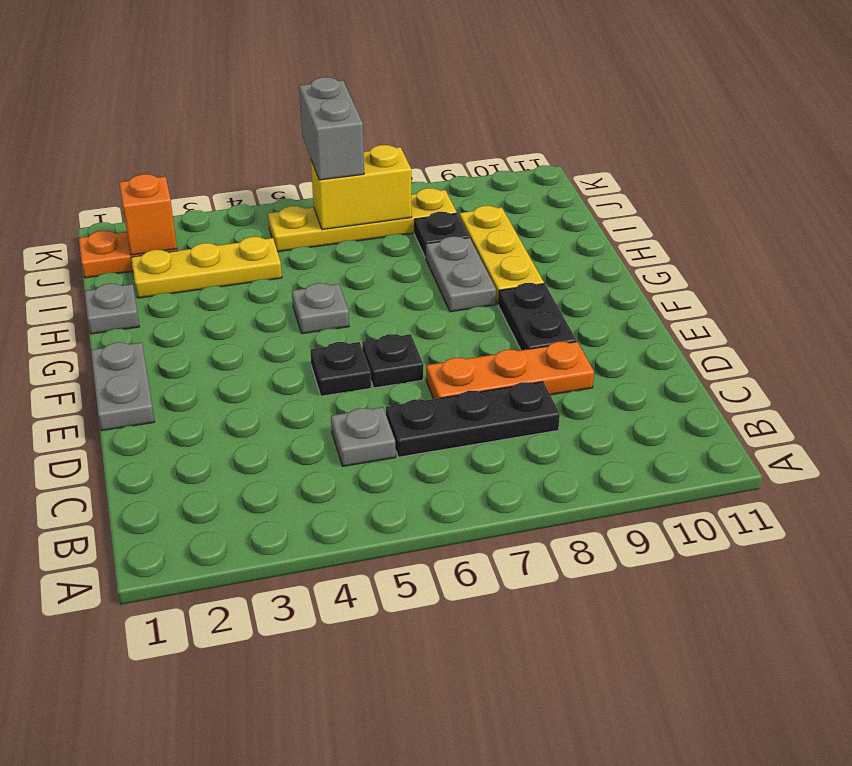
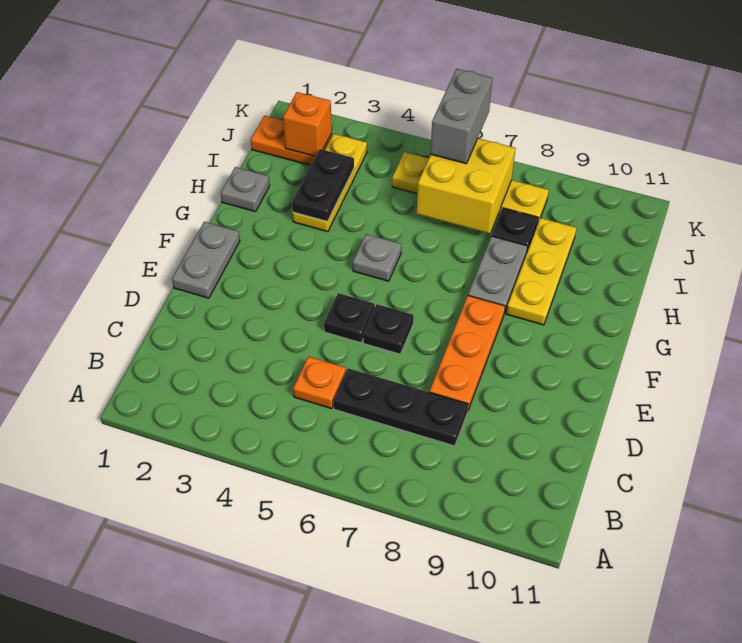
grey plate C5 level 1 -> orange plate C5 level 1
orange plate D7:D9 level 1 -> orange plate D8:F8 level 1
black plate E9:F9 level 1 -> black plate H3:I3 level 2
yellow plate I2:I4 level 1 -> yellow plate H3:J3 level 1
yellow brick J6:J7 level 2 -> yellow brick I6:J7 level 2

